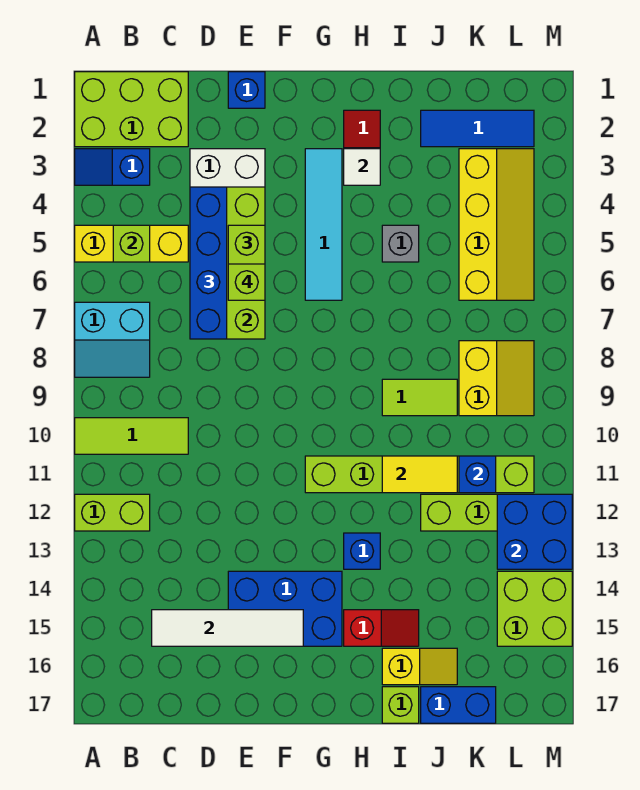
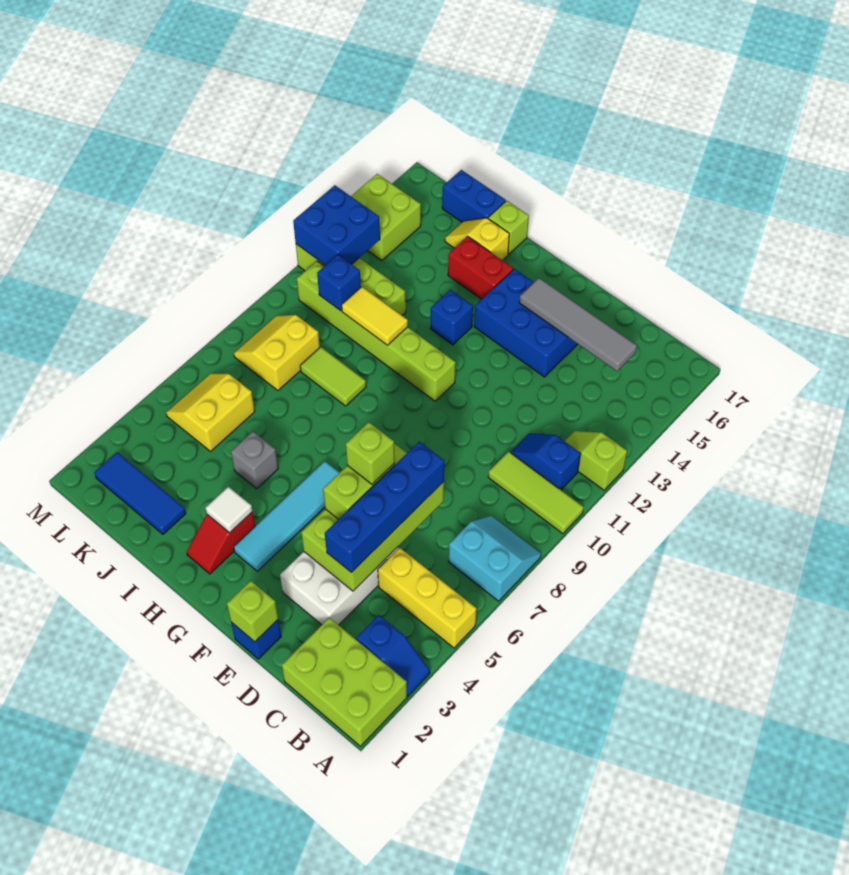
lime brick A12:B12 level 1 -> lime slope A12:B12 level 1 top A
lime brick B5 level 2 -> lime brick E1 level 2
none -> blue slope B11:C11 level 1 top B
white tile C15:F15 level 2 -> grey tile C15:F15 level 2
red slope H15:I15 level 1 top H -> red brick H15:I15 level 1
yellow slope K3:L6 level 1 top K -> yellow slope K5:L6 level 1 top K

